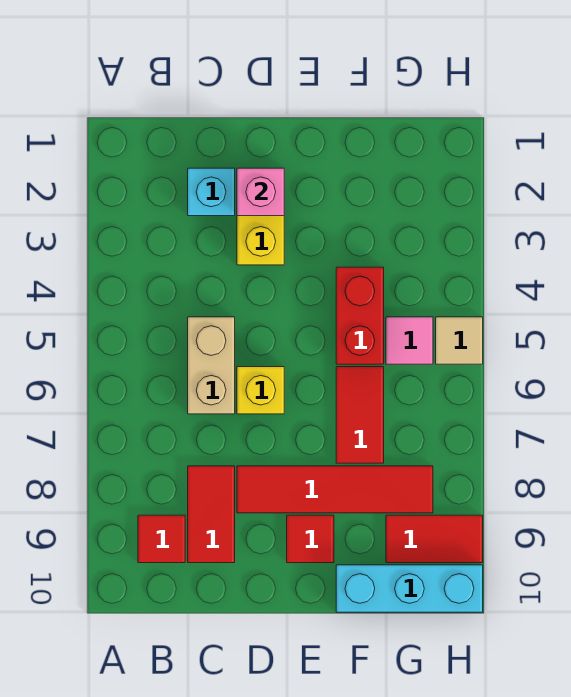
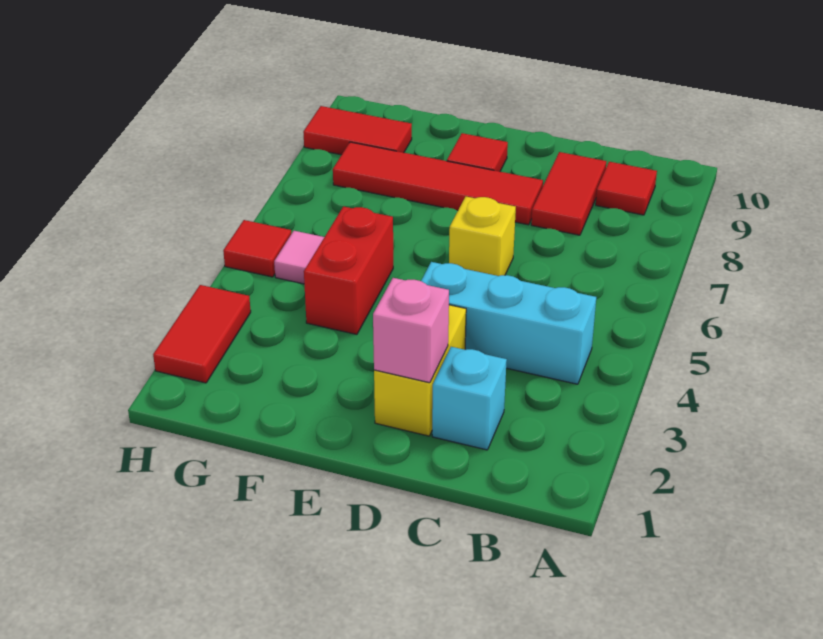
tan brick C5:C6 level 1 -> none
red tile F6:F7 level 1 -> red tile H2:H3 level 1
cyan brick F10:H10 level 1 -> cyan brick B4:D4 level 1
tan tile H5 level 1 -> red tile H5 level 1

